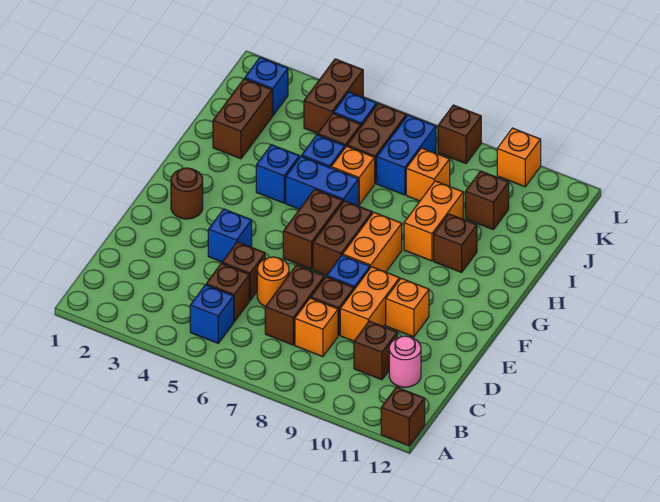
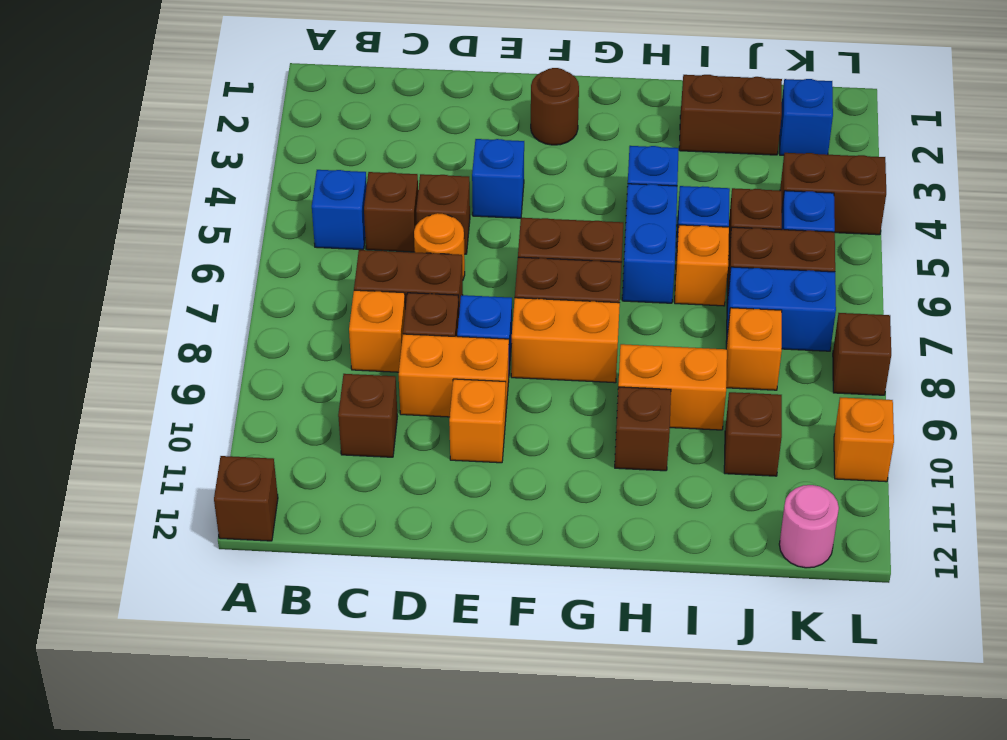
pink round brick C11 level 1 -> pink round brick K12 level 1

